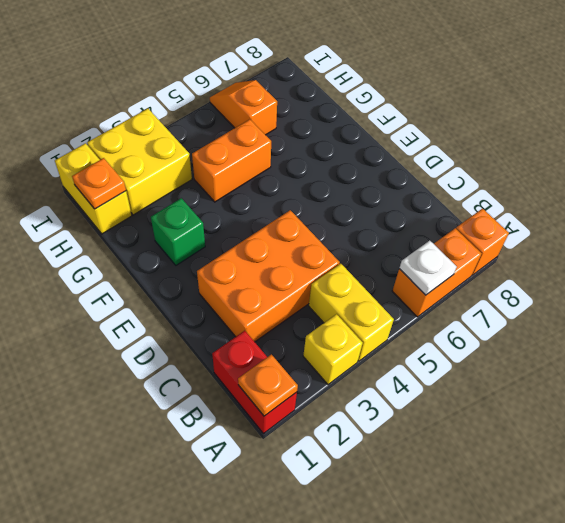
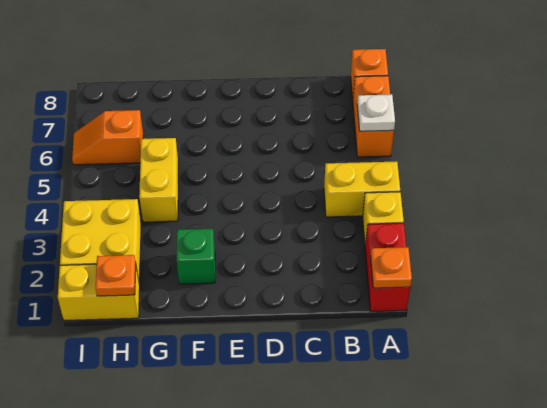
red brick A1:B1 level 1 -> red brick A1:A2 level 1
orange brick C2:D4 level 1 -> none
orange brick G4:G5 level 1 -> yellow brick G4:G5 level 1

